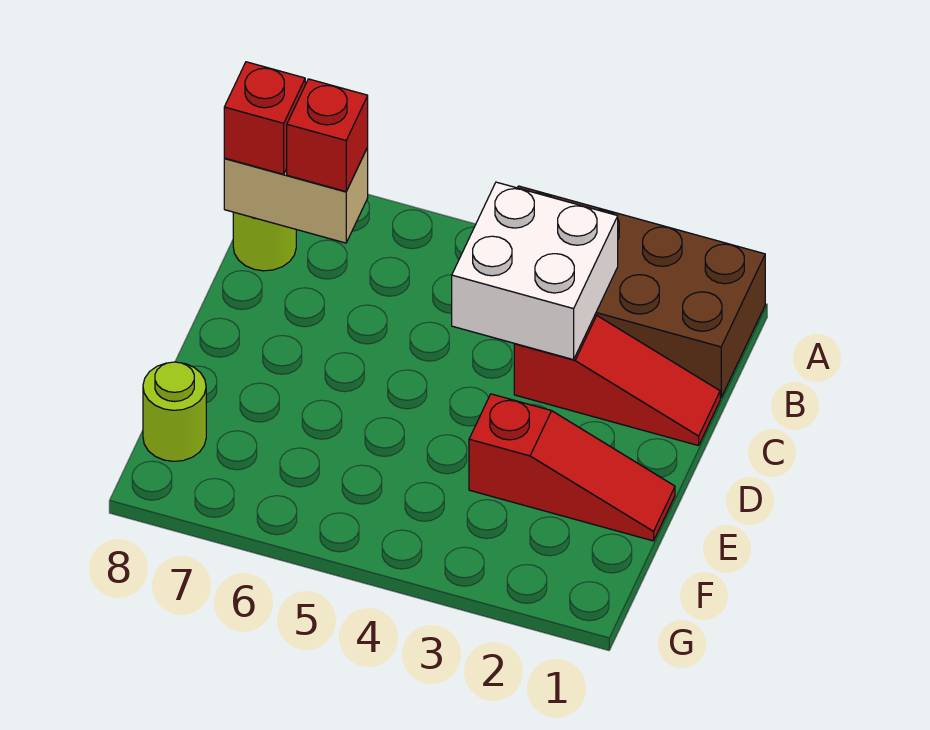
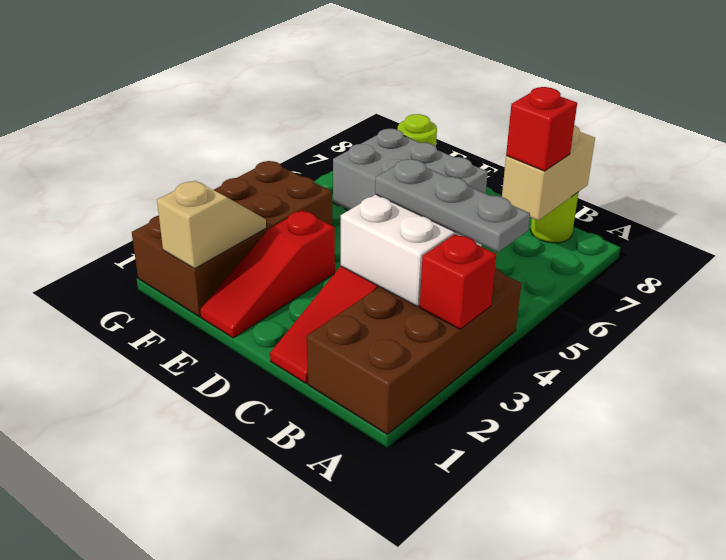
none -> grey plate A4:C4 level 3
red brick B8 level 3 -> red brick A3 level 2
none -> grey brick D6:F7 level 1
none -> brown brick F1:G4 level 1
none -> tan slope F1:F2 level 2 top 1

